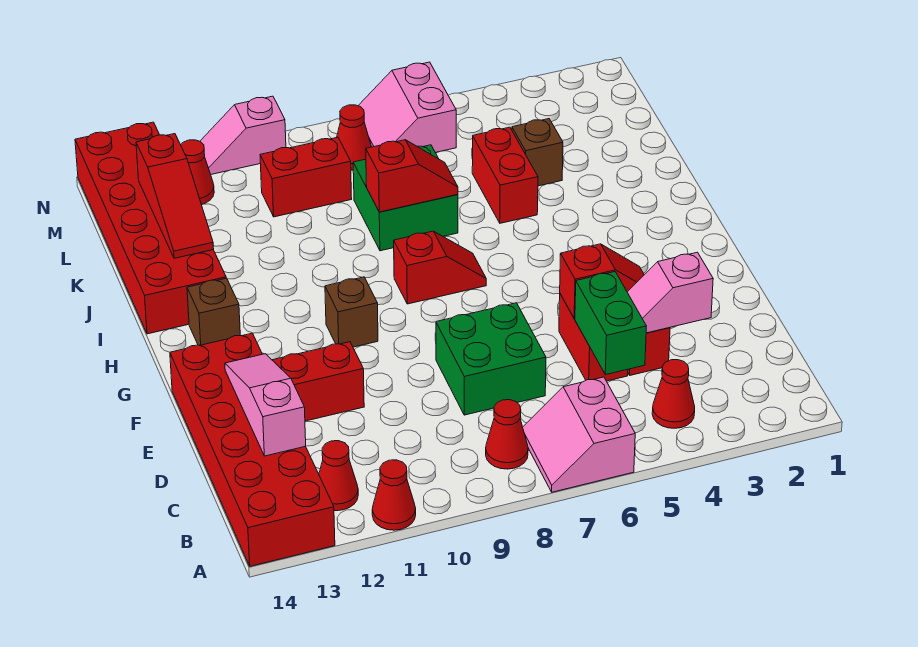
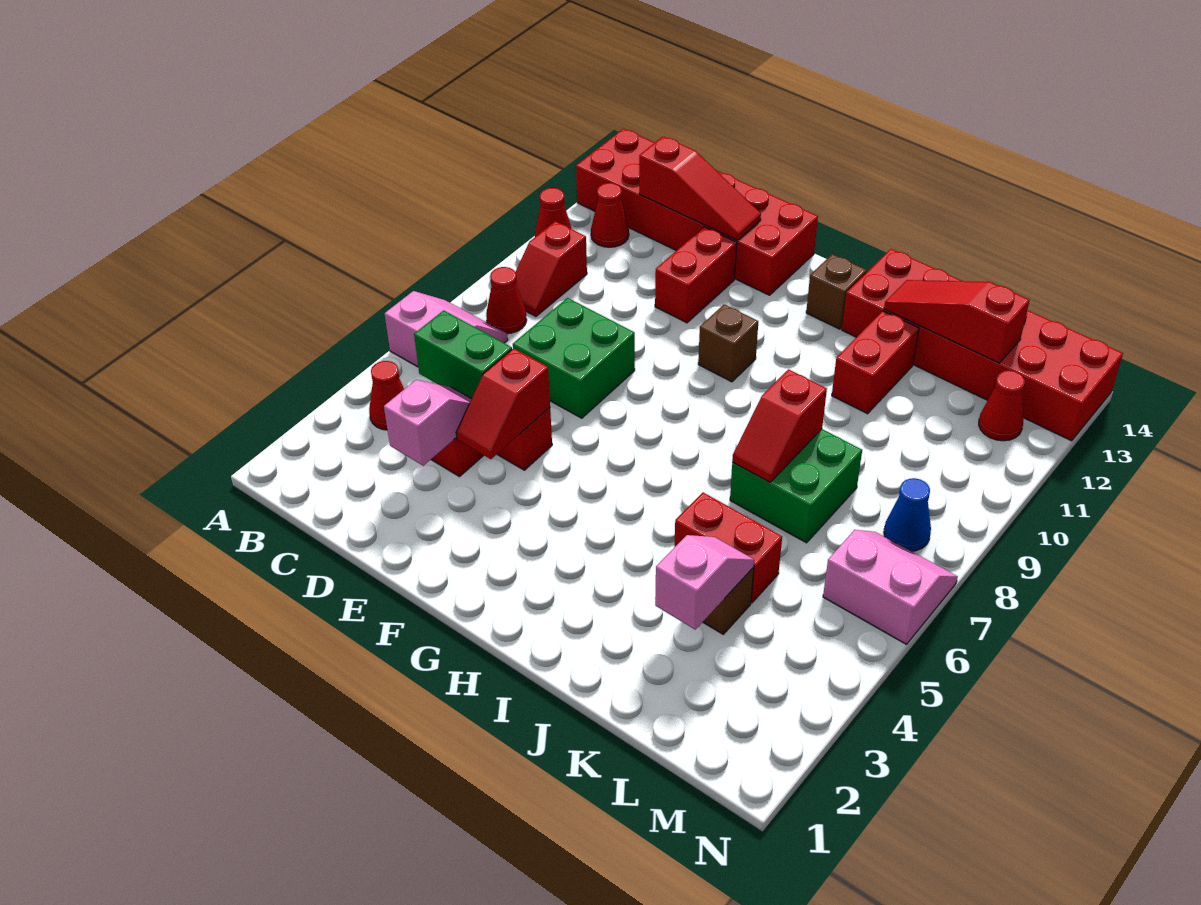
pink slope C13:E13 level 2 top C -> red slope C13:E13 level 2 top C
red slope H7:H8 level 1 top 8 -> red slope B9:B10 level 1 top 10
red brick L9:L10 level 1 -> red brick J11:J12 level 1
red cone M8 level 1 -> blue cone M8 level 1
pink slope N10:N11 level 1 top 10 -> pink slope K3:K4 level 2 top 3

